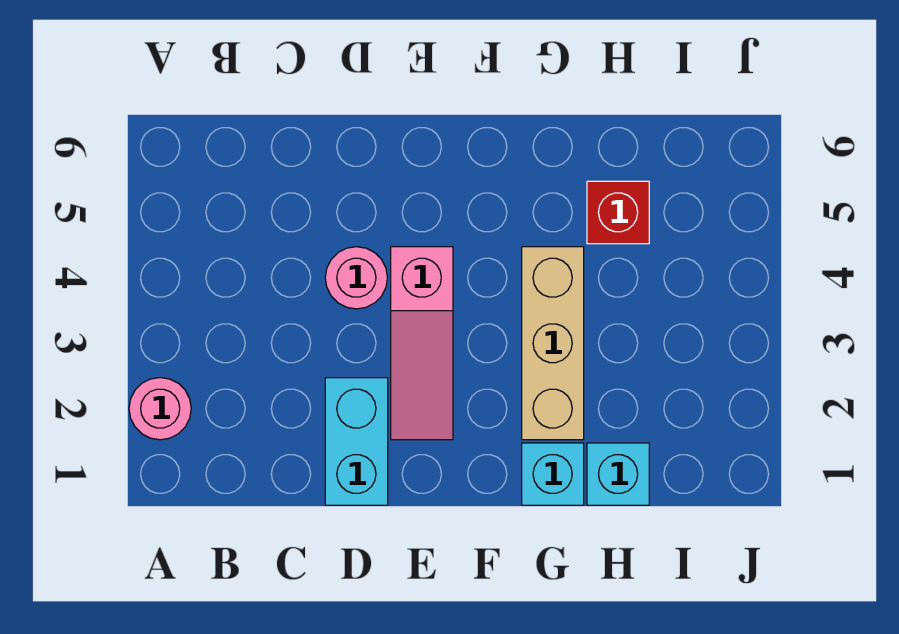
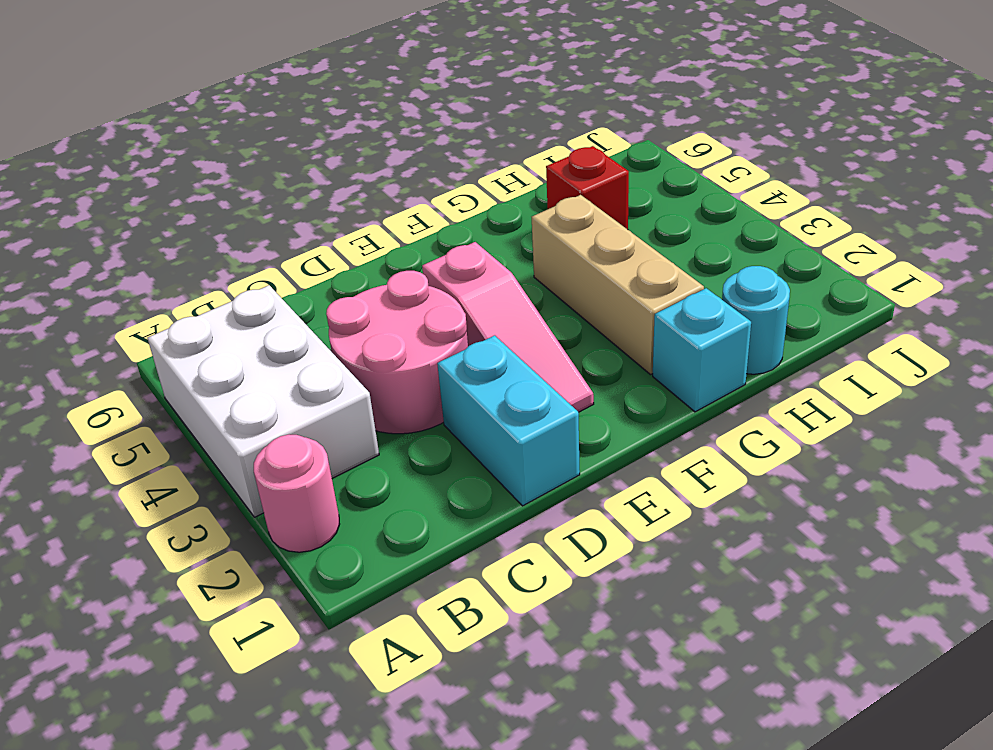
none -> white brick A3:B5 level 1
pink round brick D4 level 1 -> pink round brick C3:D4 level 1
cyan brick H1 level 1 -> cyan round brick H1 level 1

